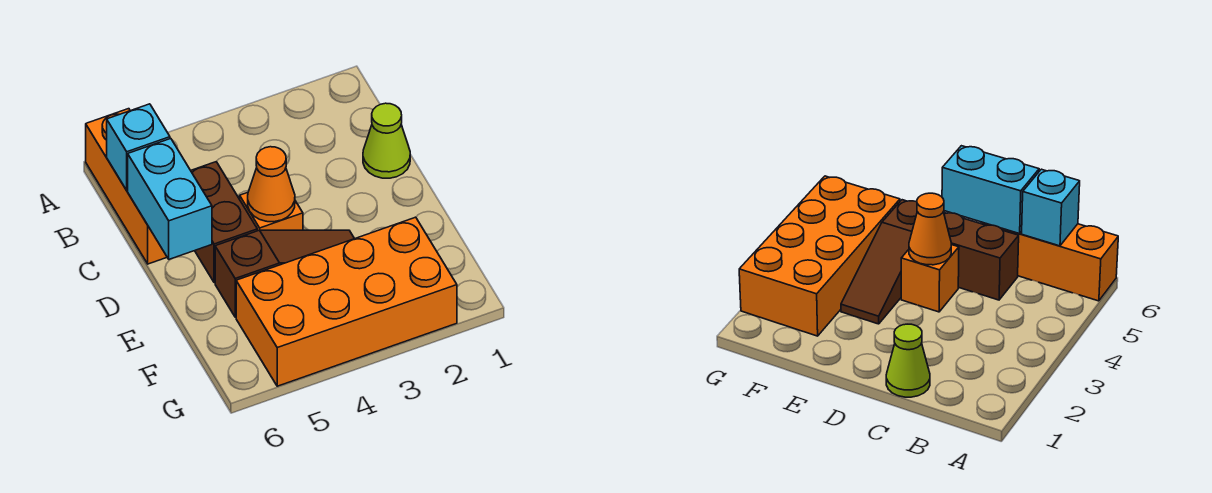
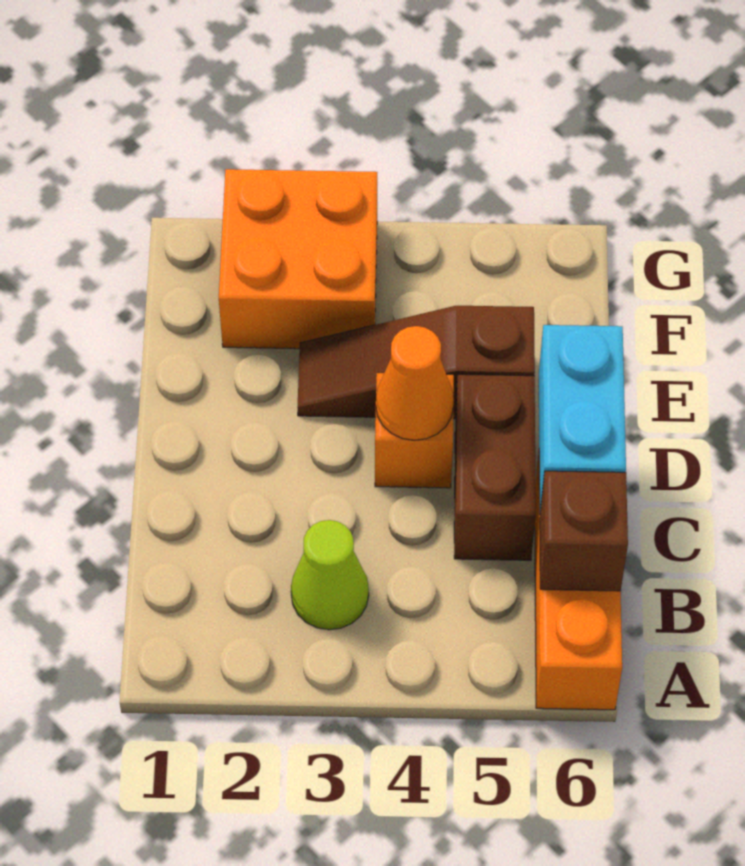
cyan brick B6 level 2 -> brown brick B6 level 2
lime cone C1 level 1 -> lime cone B3 level 1
orange brick F2:G5 level 1 -> orange brick F2:G3 level 1

